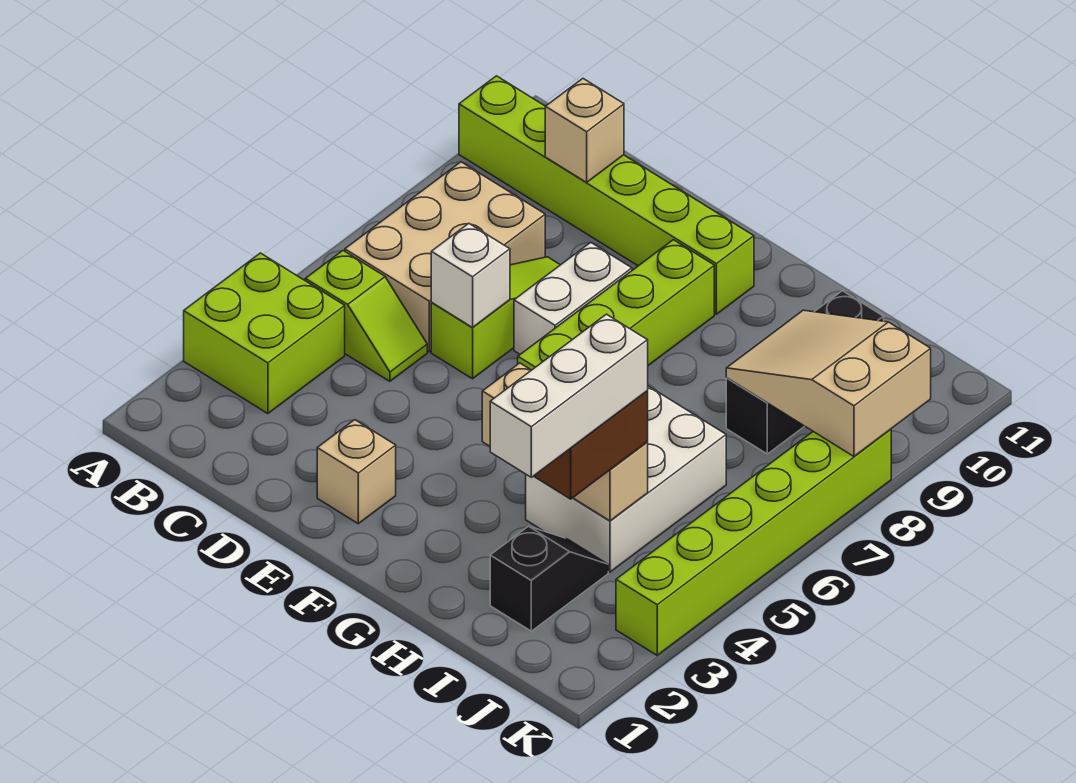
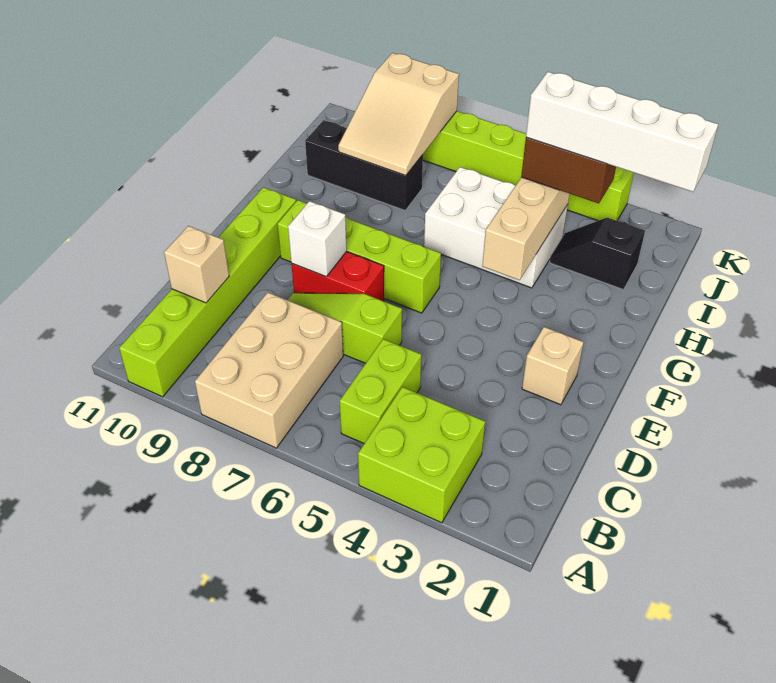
lime slope B5:C5 level 1 top B -> lime brick B5:C5 level 1
tan brick B6:C8 level 1 -> tan brick A7:C8 level 1
white brick D6 level 2 -> white brick E8 level 2
white brick E7:E8 level 1 -> red brick E7:E8 level 1
white brick I2:I4 level 4 -> white brick I1:I4 level 4

